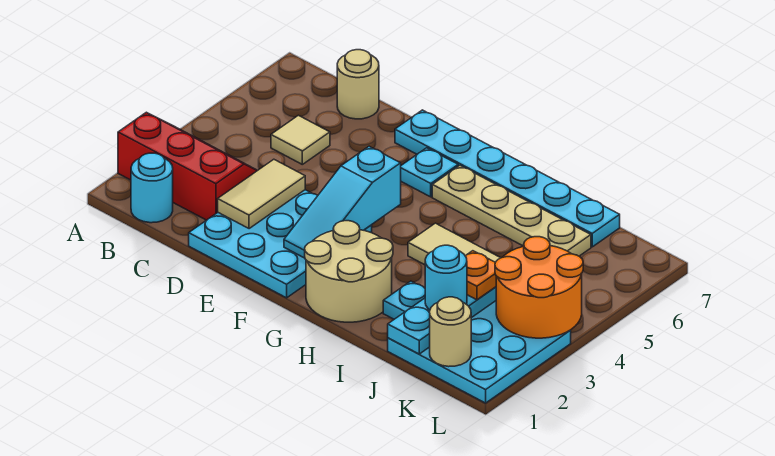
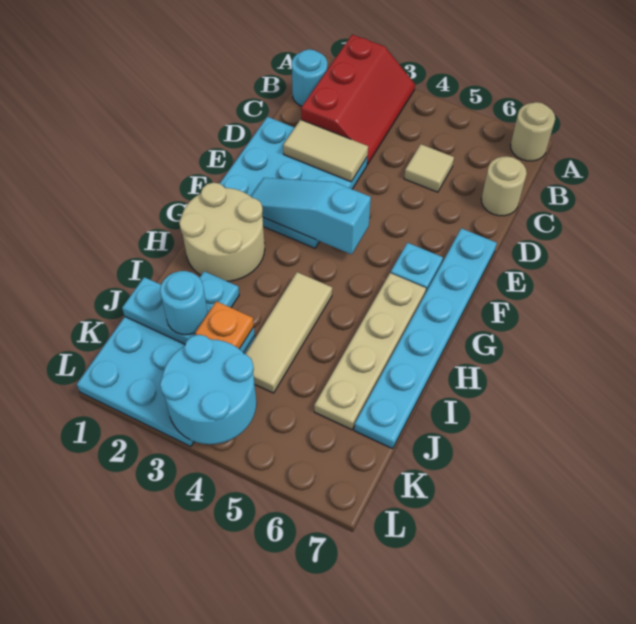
tan round brick K1 level 2 -> tan round brick A7 level 1
orange round brick K3:L4 level 2 -> cyan round brick K3:L4 level 2

